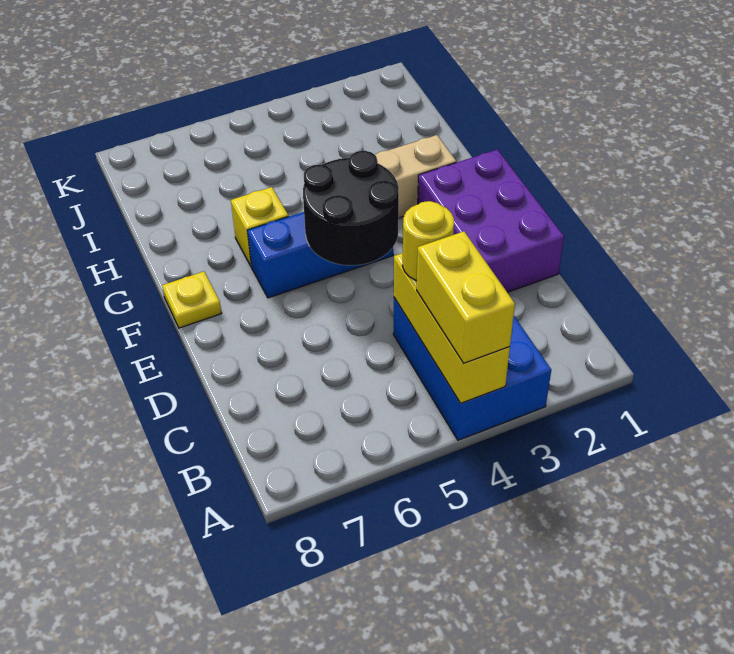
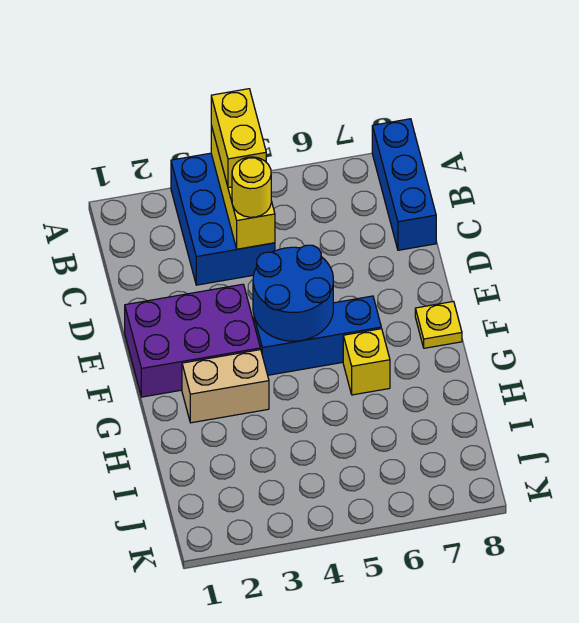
none -> blue brick A8:C8 level 1
purple brick D1:F2 level 1 -> purple brick E1:F3 level 1
black round brick E4:F5 level 2 -> blue round brick E4:F5 level 2

